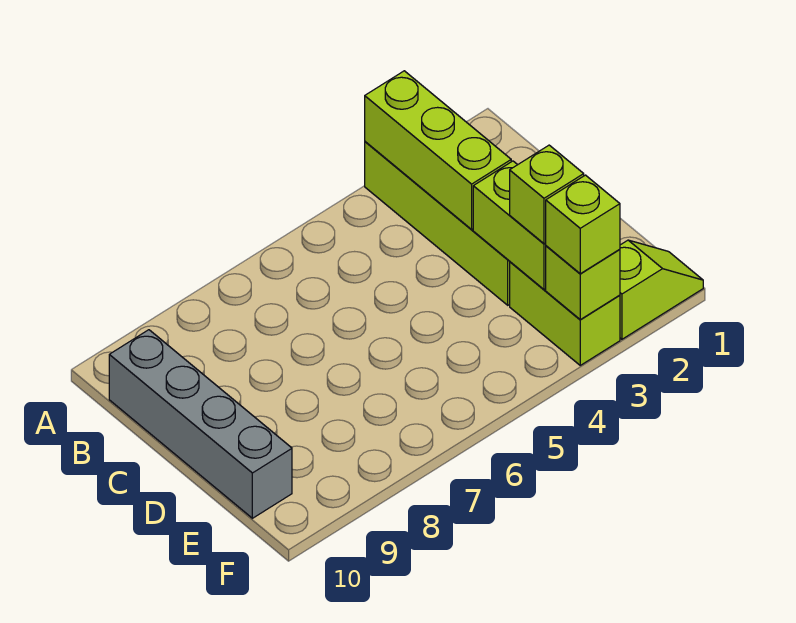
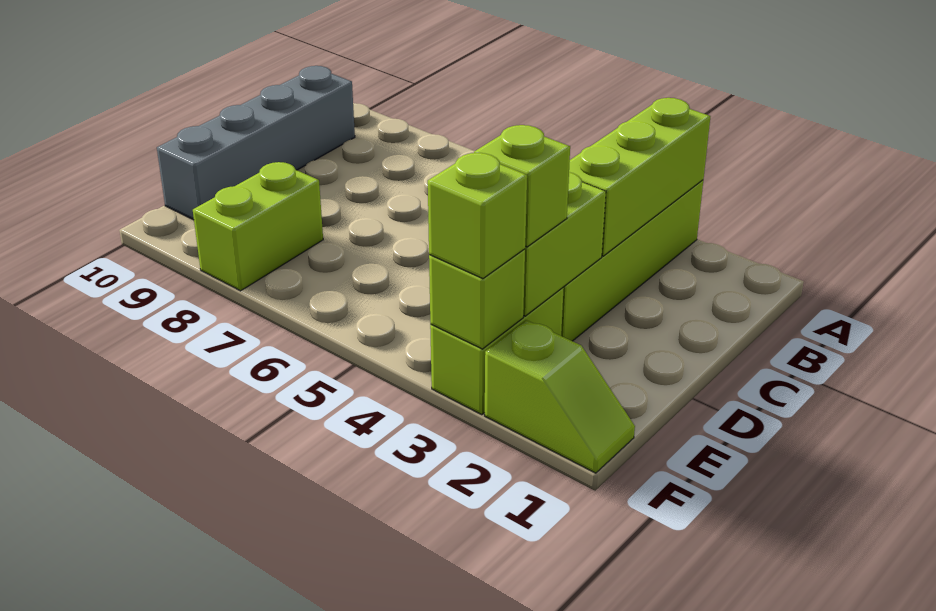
none -> lime brick E8:F8 level 1

